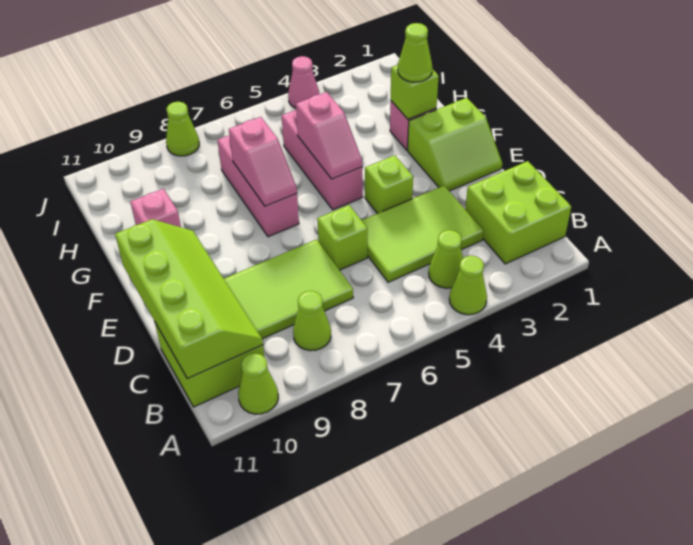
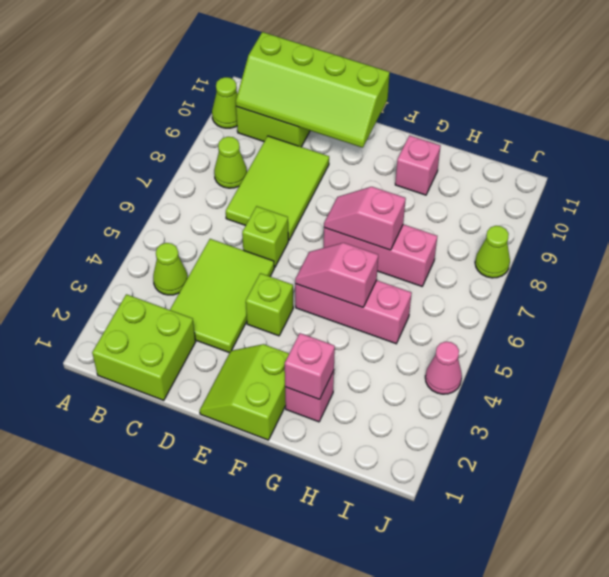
lime cone A4 level 1 -> none
lime brick G2 level 2 -> pink brick G2 level 2
lime cone G2 level 3 -> none

